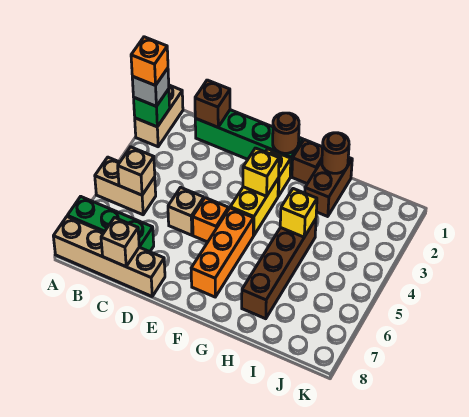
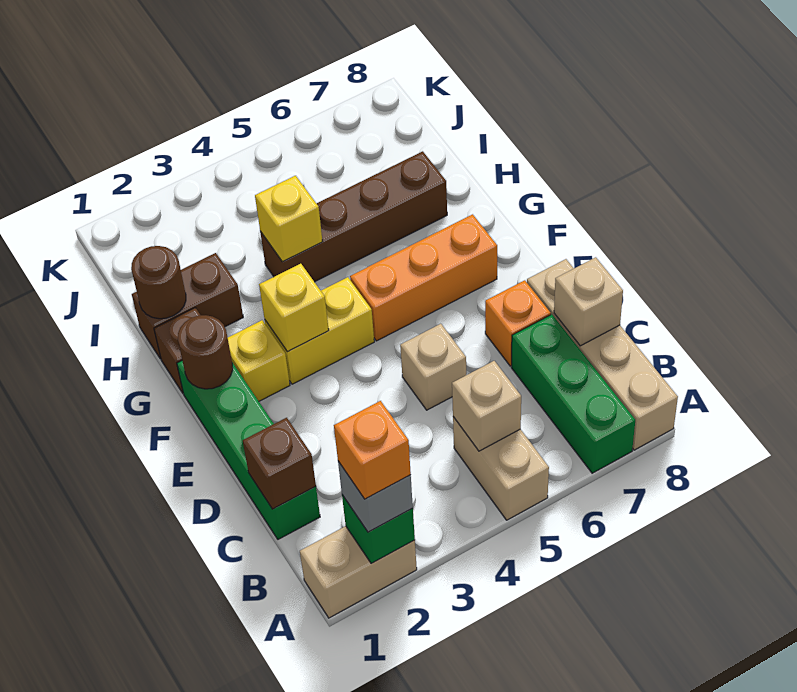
orange brick E5 level 1 -> orange brick D7 level 1

